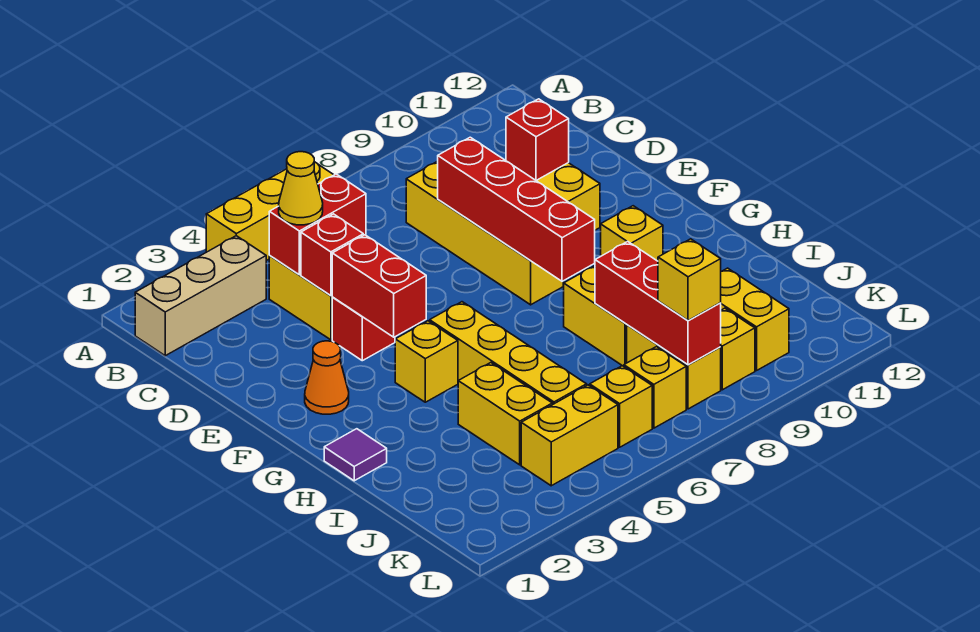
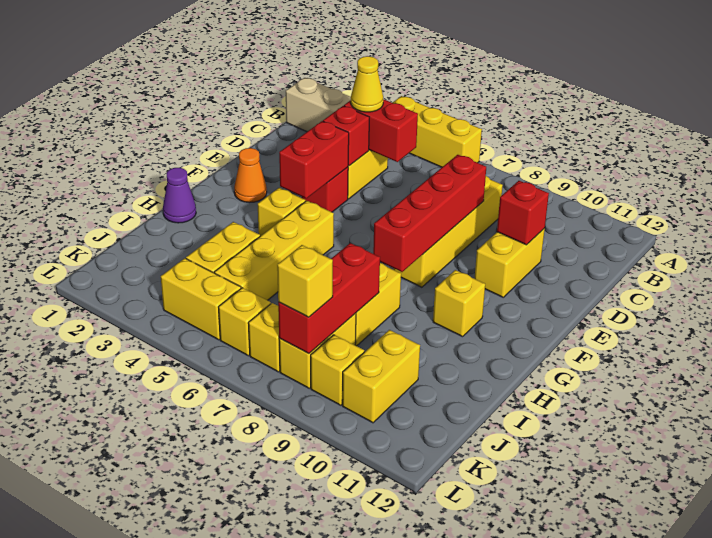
purple tile H1 level 1 -> purple cone H1 level 1

